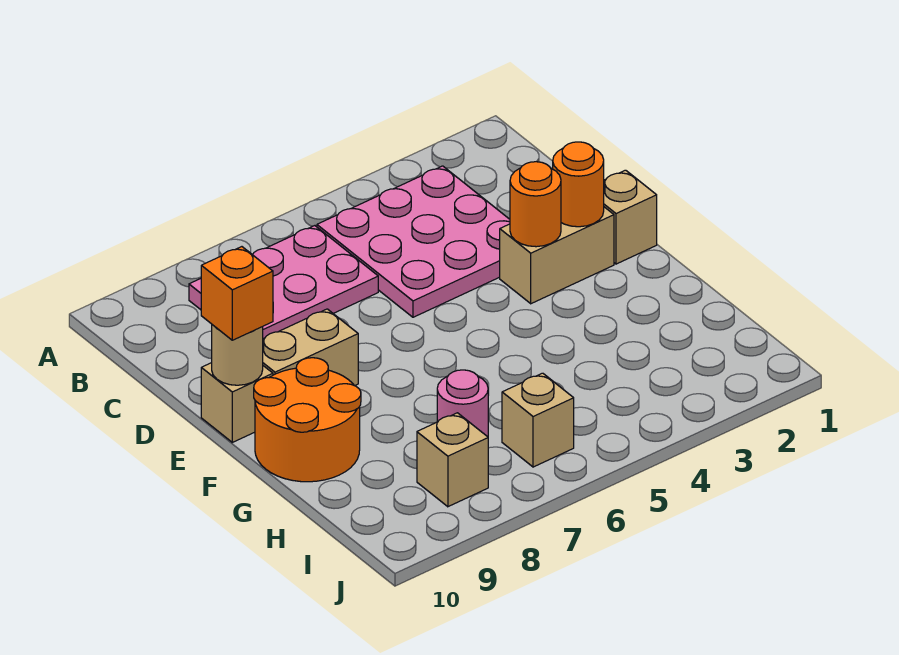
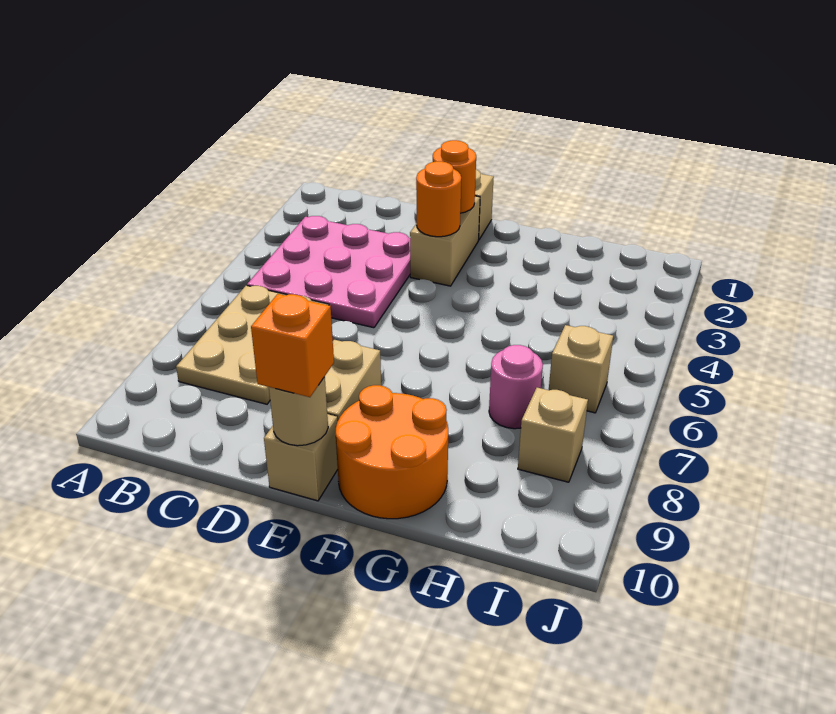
pink plate B6:C8 level 1 -> tan plate B6:C8 level 1

